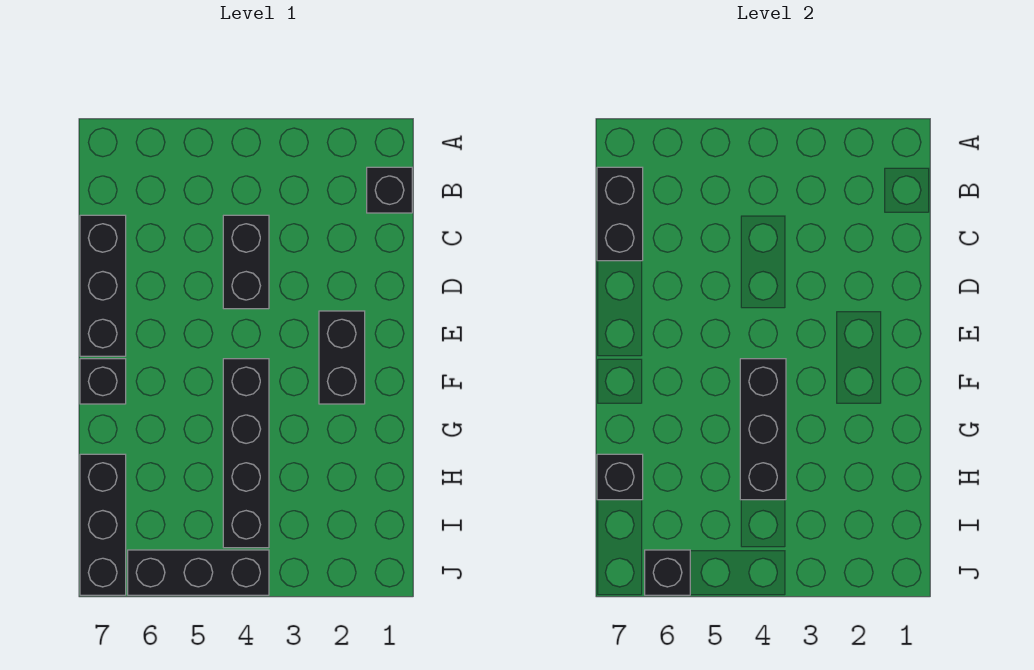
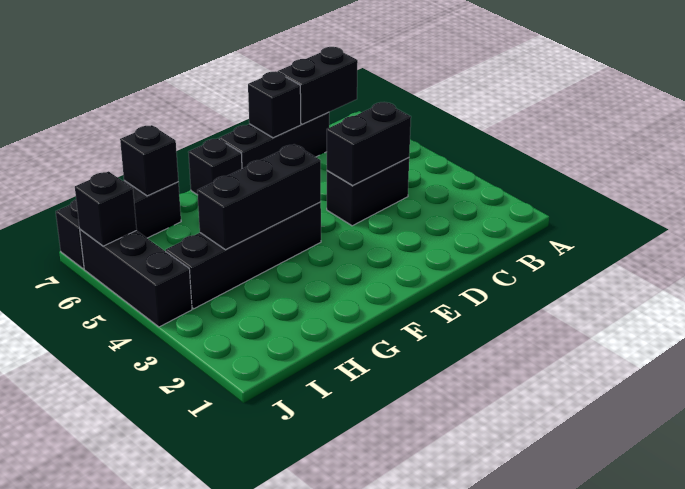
black brick B1 level 1 -> black brick D7 level 2
black brick E2:F2 level 1 -> black brick C4:D4 level 2

